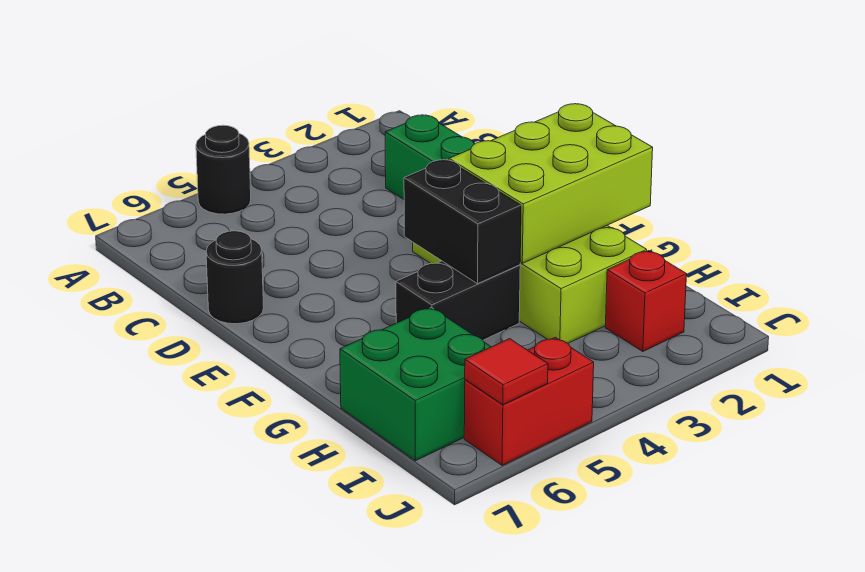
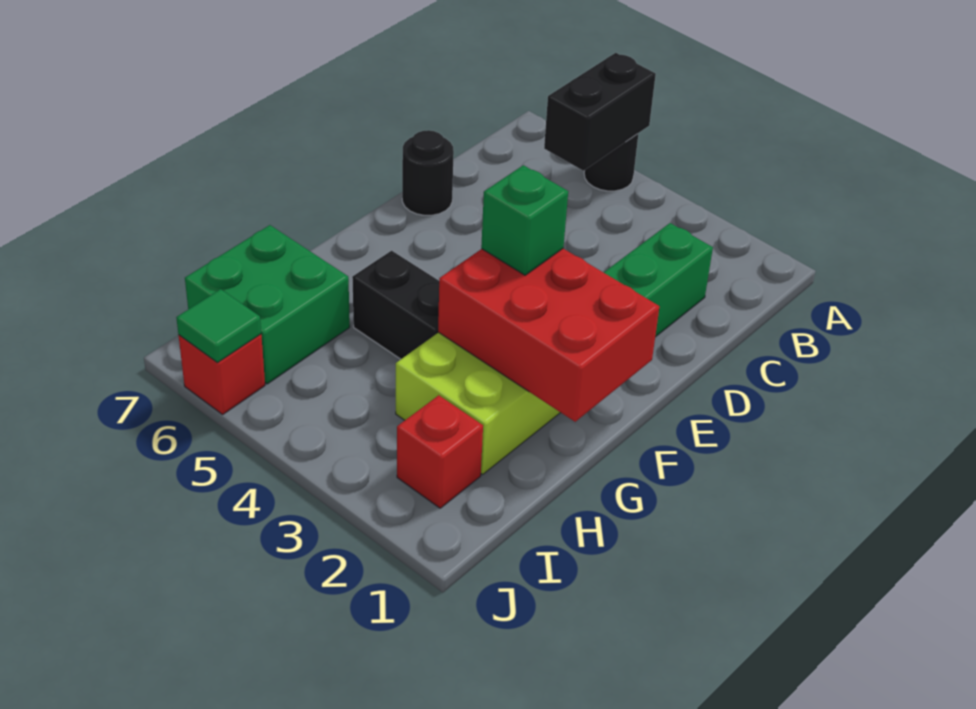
lime brick F1:G3 level 2 -> red brick F1:G3 level 2
none -> green brick F3 level 3
black brick F4:G4 level 2 -> black brick A5:B5 level 2
red brick J5:J6 level 1 -> red brick J6 level 1
red tile J6 level 2 -> green tile J6 level 2

